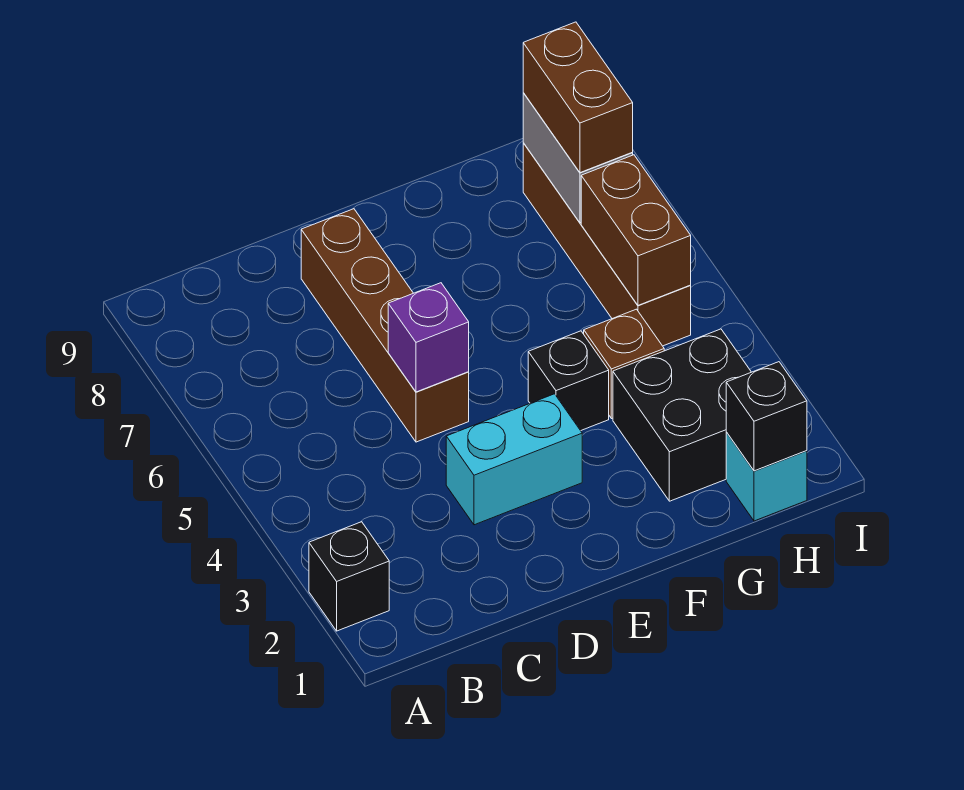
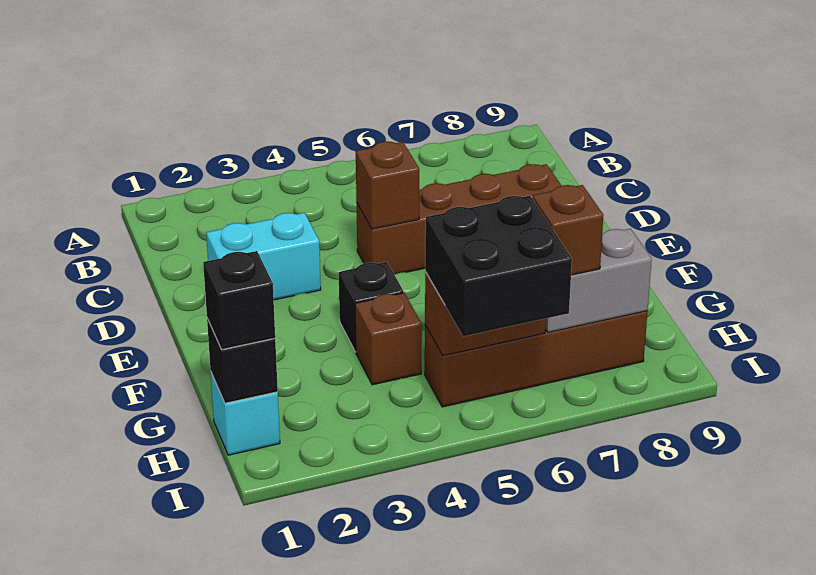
black brick A2 level 1 -> black brick H1 level 3
cyan brick D3:E3 level 1 -> cyan brick D2:D3 level 1
purple brick D5 level 2 -> brown brick D5 level 2
black brick G2:H3 level 1 -> black brick H5:I6 level 3
brown brick H7:H8 level 3 -> brown brick H7 level 3

